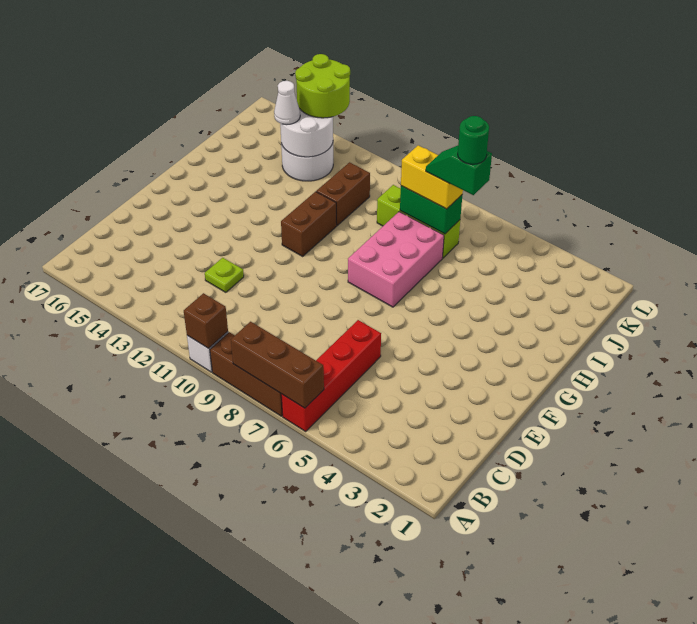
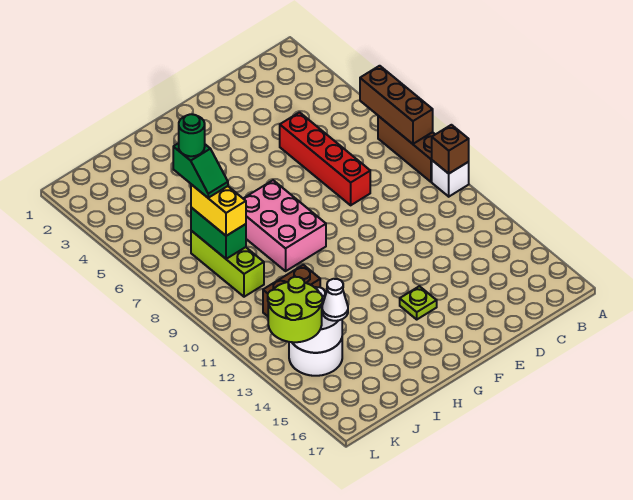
red brick A6:D6 level 1 -> red brick D5:D8 level 1
lime plate D12 level 1 -> lime plate F14 level 1
pink brick G7:I8 level 1 -> pink brick G7:H9 level 1
brown brick G11:H11 level 1 -> none

